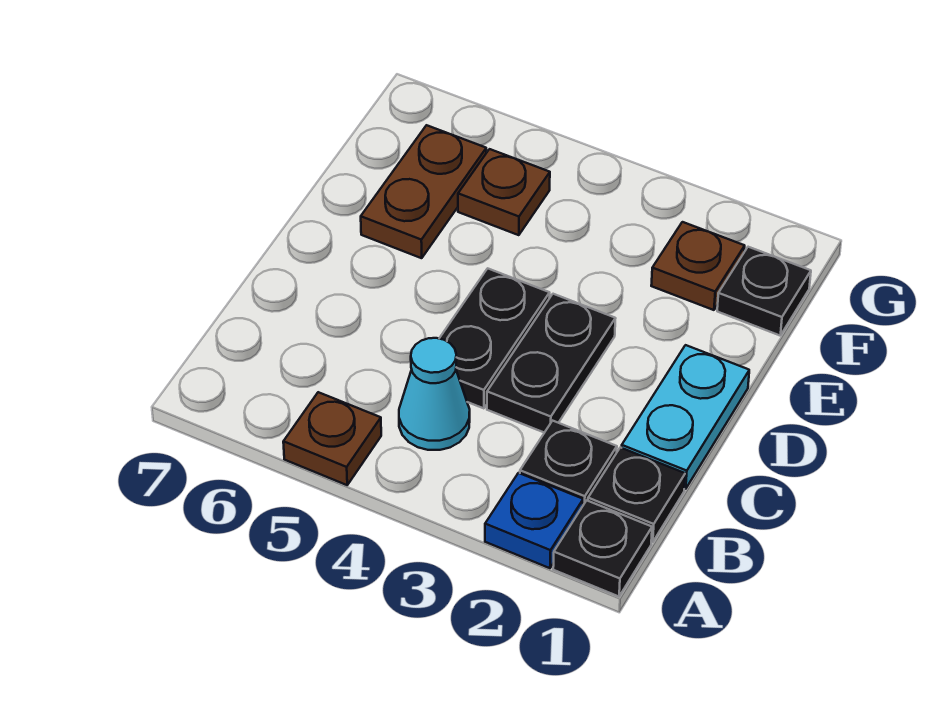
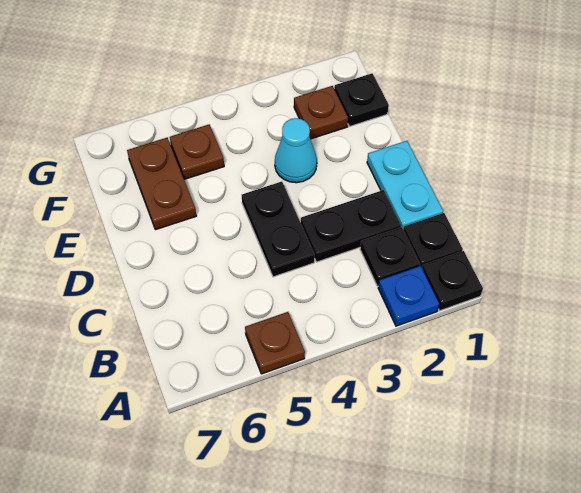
cyan cone B4 level 1 -> cyan cone E3 level 1
black plate C3:D3 level 1 -> black plate C2:C3 level 1

